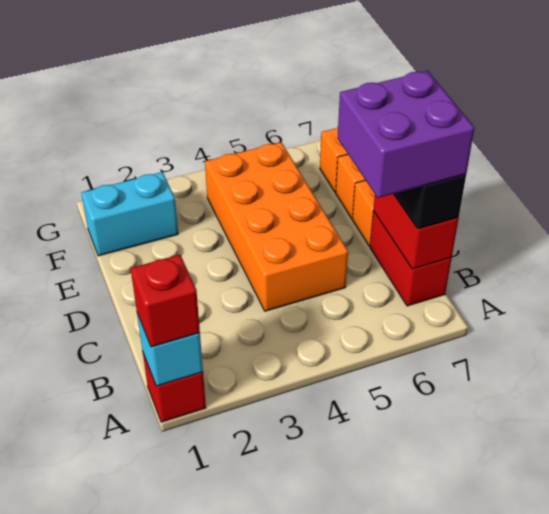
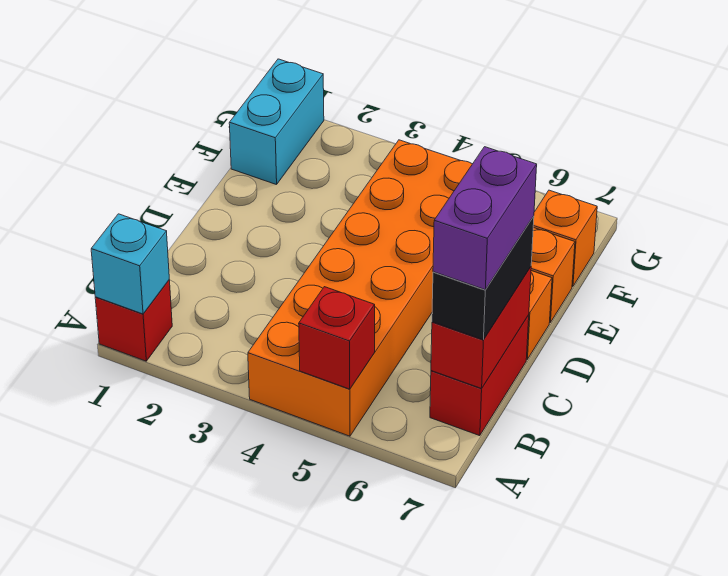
red brick A1 level 3 -> red brick A5 level 2
purple brick B6:C7 level 4 -> purple brick B7:C7 level 4
orange brick C4:F5 level 1 -> orange brick A4:F5 level 1
cyan brick F1:F2 level 1 -> cyan brick F1:G1 level 1

